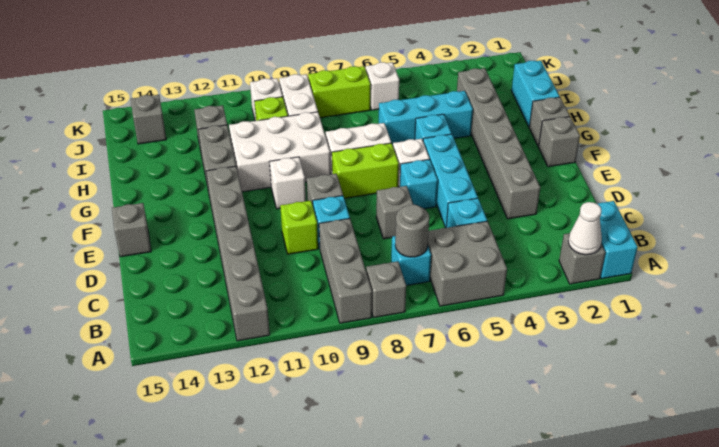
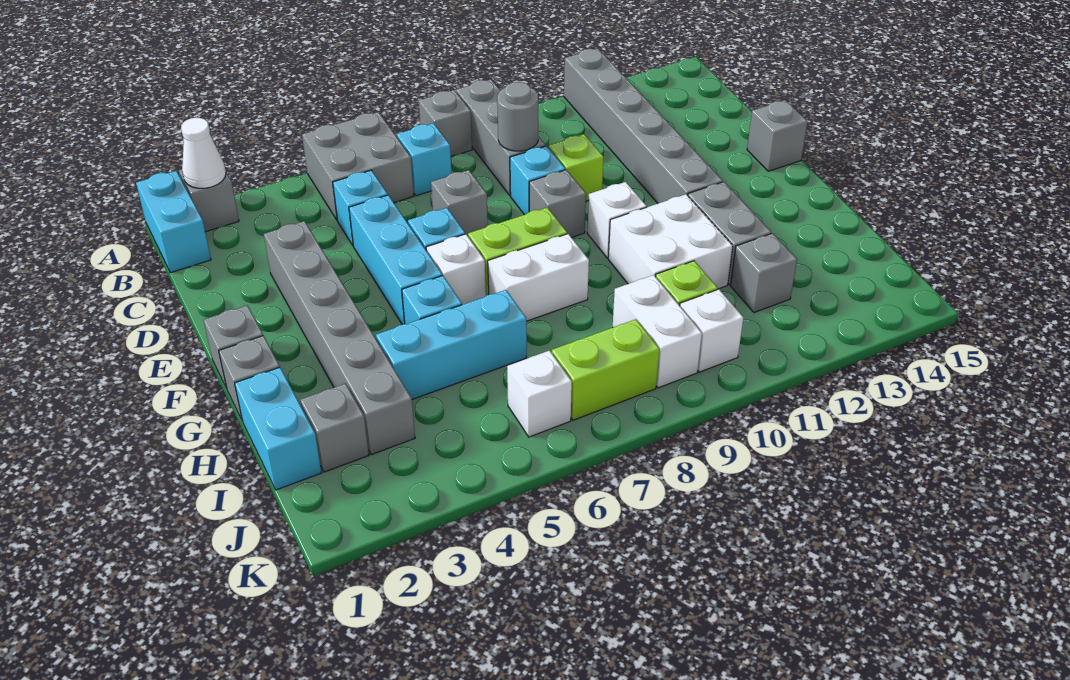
grey round brick B7 level 2 -> grey round brick C9 level 2
white brick G9:H11 level 1 -> white brick G10:H11 level 1
grey brick J14 level 1 -> grey brick I2 level 1

